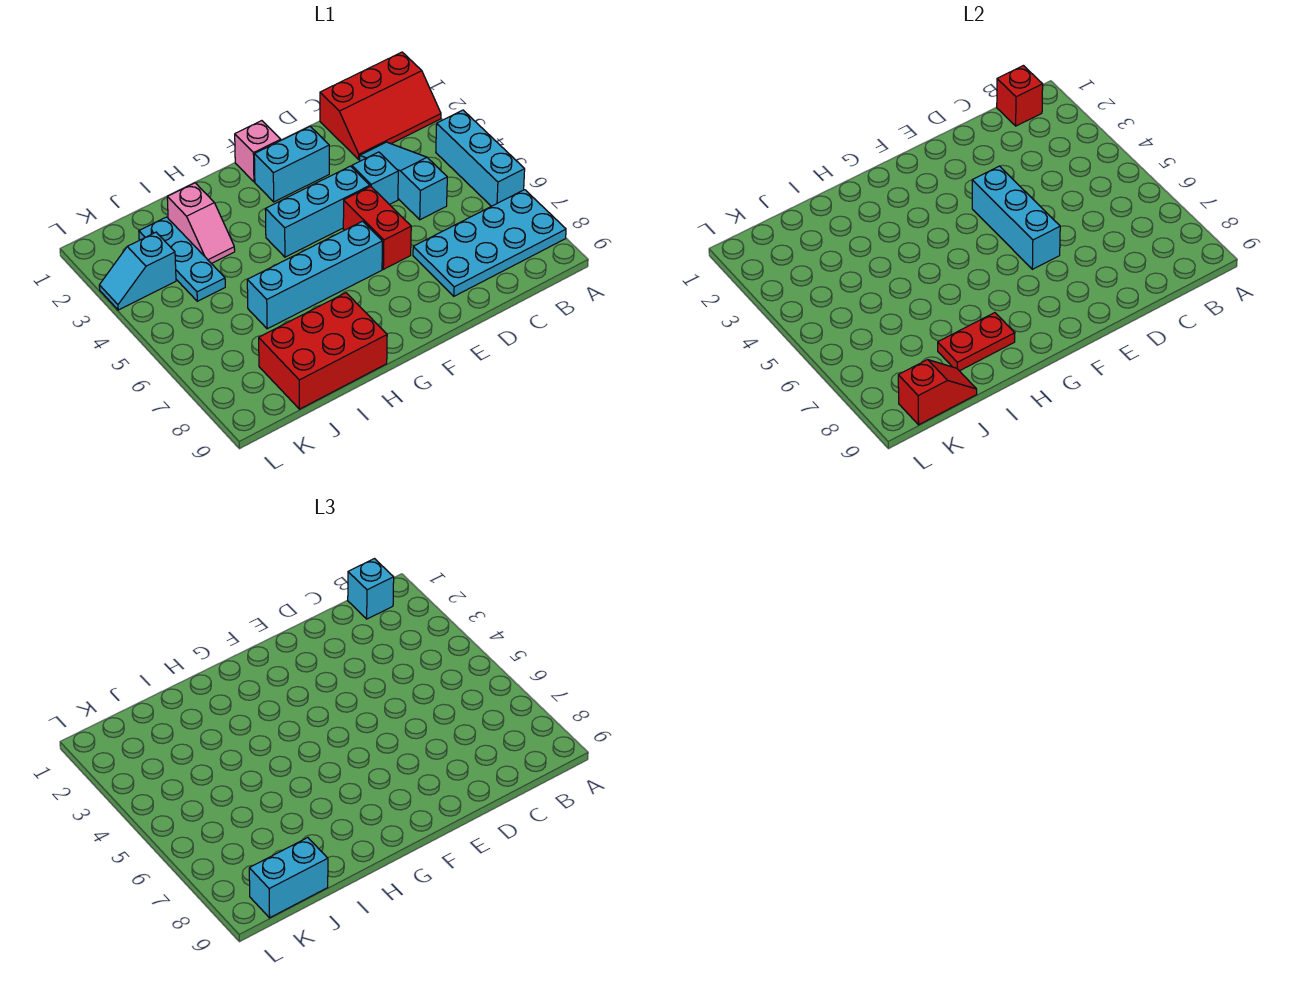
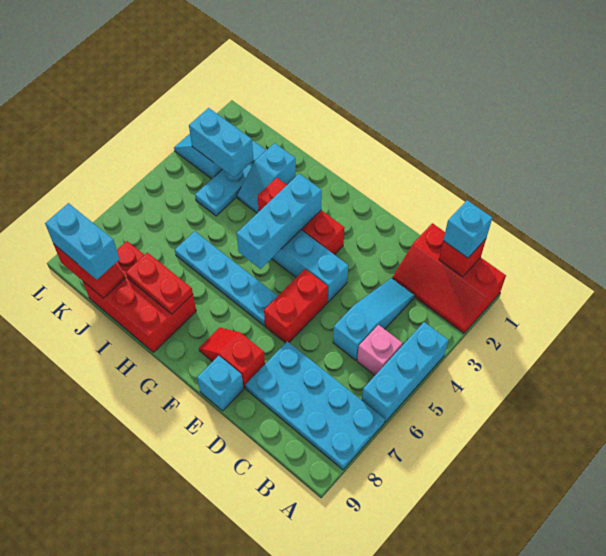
cyan brick D4 level 1 -> cyan brick E9 level 1
cyan brick E2:F2 level 1 -> cyan brick J3:K3 level 2
cyan brick E4:E6 level 2 -> cyan brick G3:G5 level 2
none -> red slope E8:F8 level 1 top E
pink brick F1 level 1 -> pink brick B5 level 1
none -> red brick F3:H3 level 1
cyan brick F6:I6 level 1 -> cyan plate F6:I6 level 1
pink slope I2:I3 level 1 top 2 -> cyan slope I2:I3 level 1 top 2

